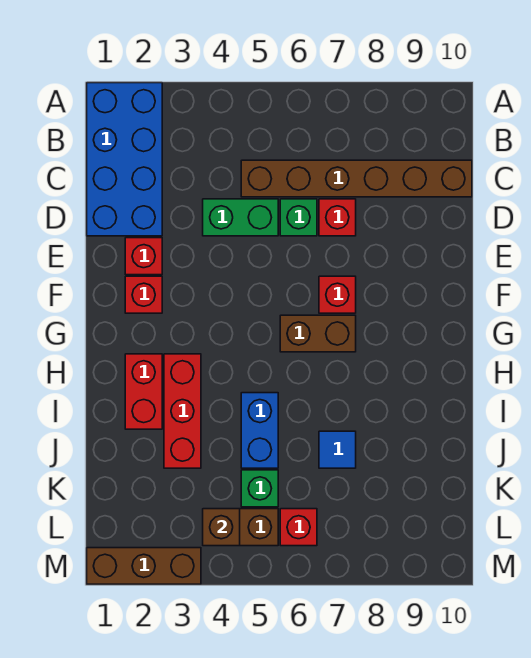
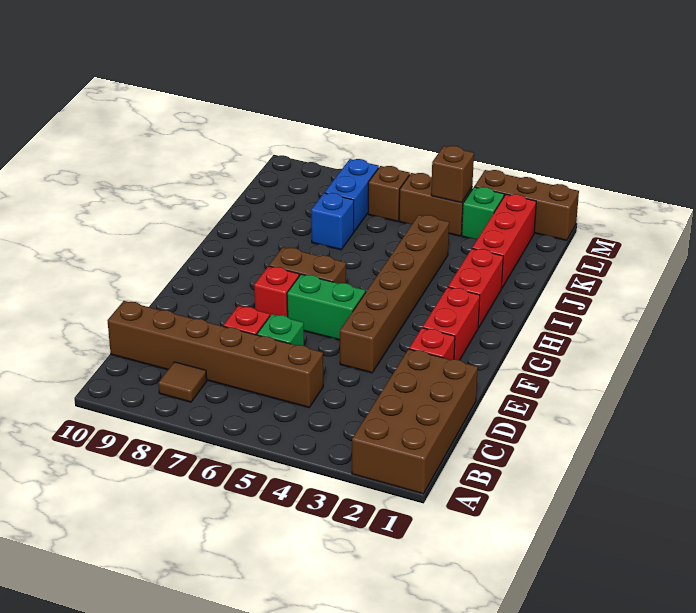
blue brick A1:D2 level 1 -> brown brick A1:D2 level 1
none -> brown tile B8 level 1
green brick D4:D5 level 1 -> green brick F5:F6 level 1
none -> brown brick E4:J4 level 1
red brick F2 level 1 -> red brick F2:G2 level 1
red brick H3:J3 level 1 -> red brick J2:L2 level 1
blue brick I5:J5 level 1 -> blue brick K7:L7 level 1
blue tile J7 level 1 -> blue brick J7 level 1
green brick K5 level 1 -> green brick L3 level 1
red brick L6 level 1 -> brown brick L6 level 1

